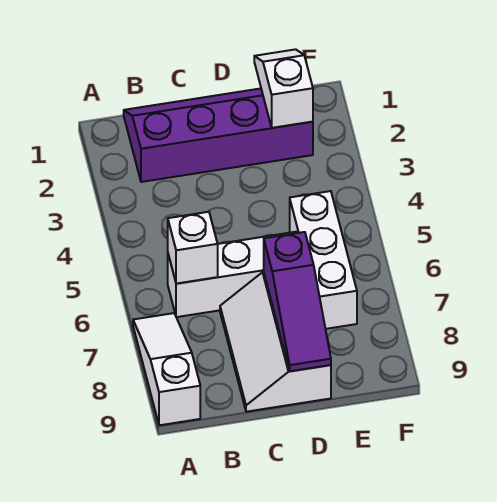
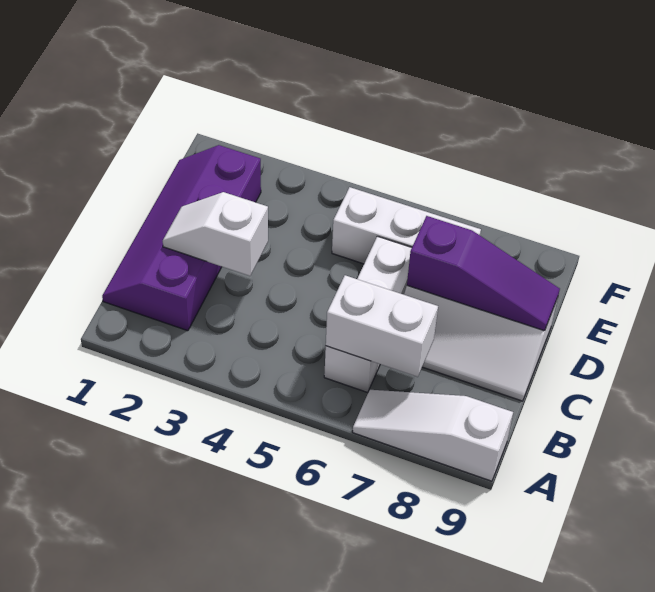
white brick B6 level 2 -> white brick B6:B7 level 2
white slope E1:E2 level 2 top 2 -> white slope C2:C3 level 2 top 3

